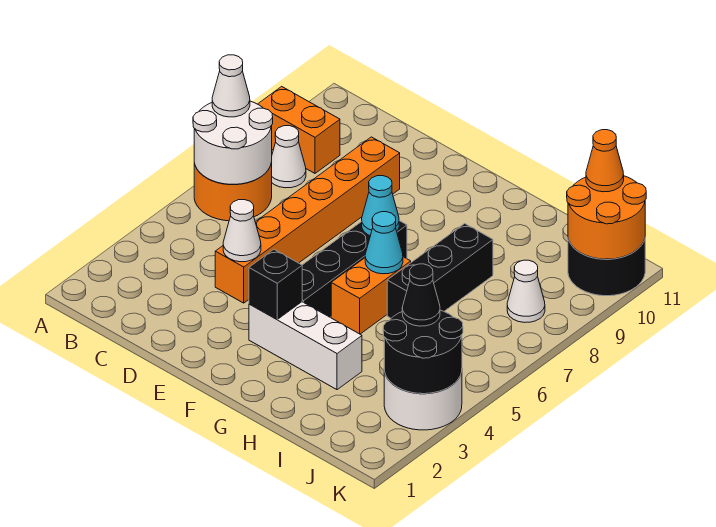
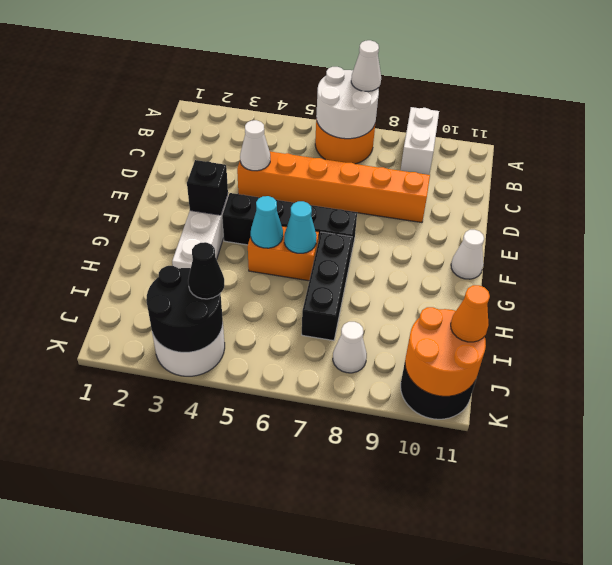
orange brick A9:B9 level 1 -> white brick A9:B9 level 1
white cone B8 level 1 -> white cone F11 level 1
cyan cone F7 level 2 -> cyan cone G5 level 2
black brick H6:H8 level 1 -> black brick G7:I7 level 1

